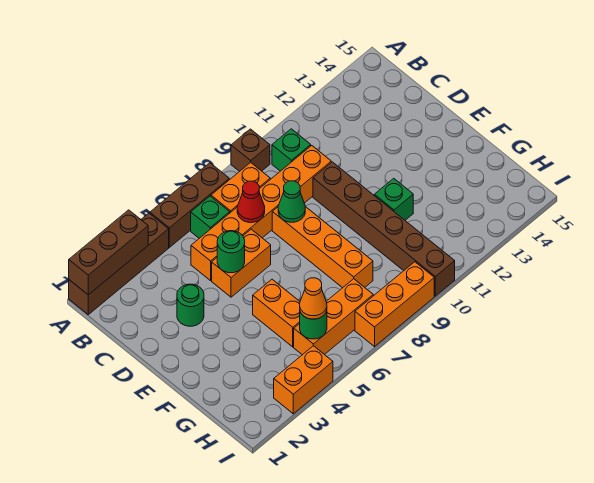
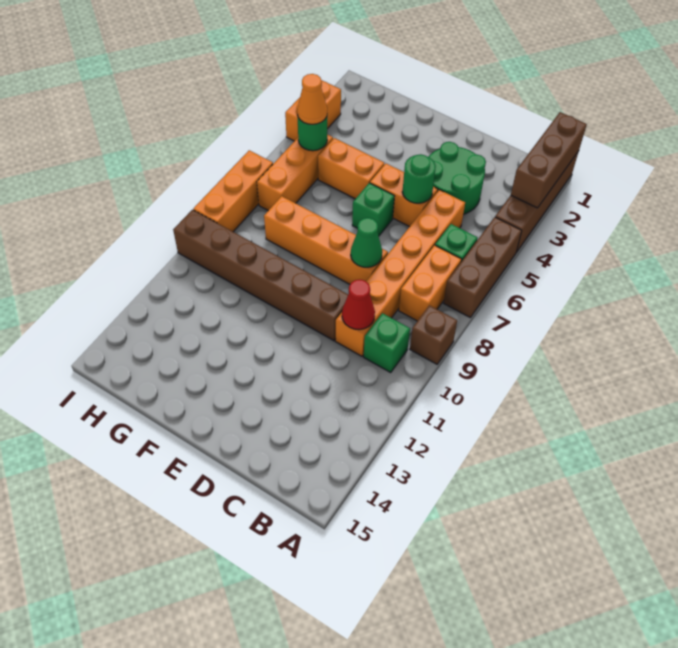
red cone C7 level 2 -> red cone C10 level 2
green round brick D3 level 1 -> green round brick C3:D4 level 1
orange brick D5:D6 level 1 -> orange brick D5:E5 level 1
green brick F11 level 1 -> green brick E6 level 1

